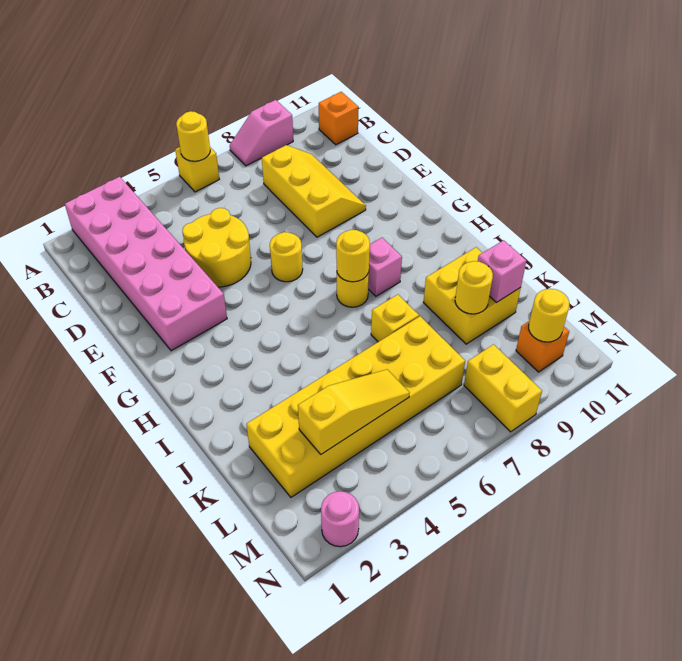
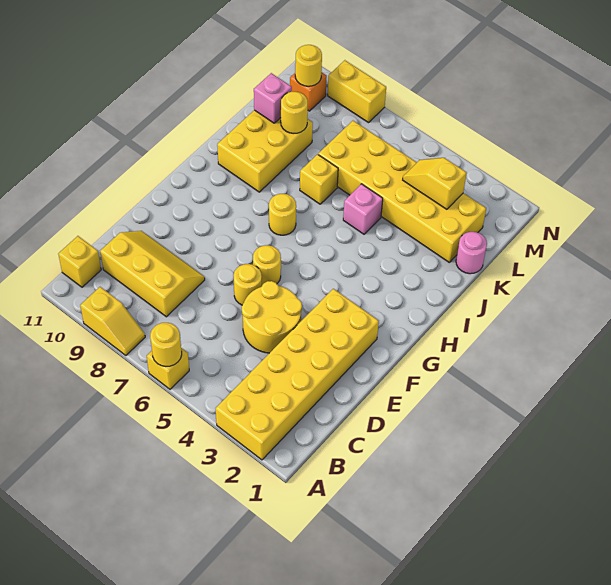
pink brick A2:F3 level 1 -> yellow brick A2:F3 level 1
pink slope A8:A9 level 1 top 9 -> yellow slope A8:A9 level 1 top 9
orange brick B11 level 1 -> yellow brick B11 level 1
yellow slope C8:E9 level 1 top 8 -> yellow slope C8:D10 level 1 top C
yellow round brick H7 level 2 -> yellow round brick E6 level 1
pink brick H8 level 1 -> pink brick J5 level 1
yellow brick J9:K10 level 1 -> yellow brick I9:K10 level 1
yellow slope L3:L5 level 2 top 3 -> yellow slope L3:L4 level 2 top 3
yellow brick M8:N8 level 1 -> yellow brick N8:N9 level 1
pink round brick N2 level 1 -> pink round brick K1 level 1

